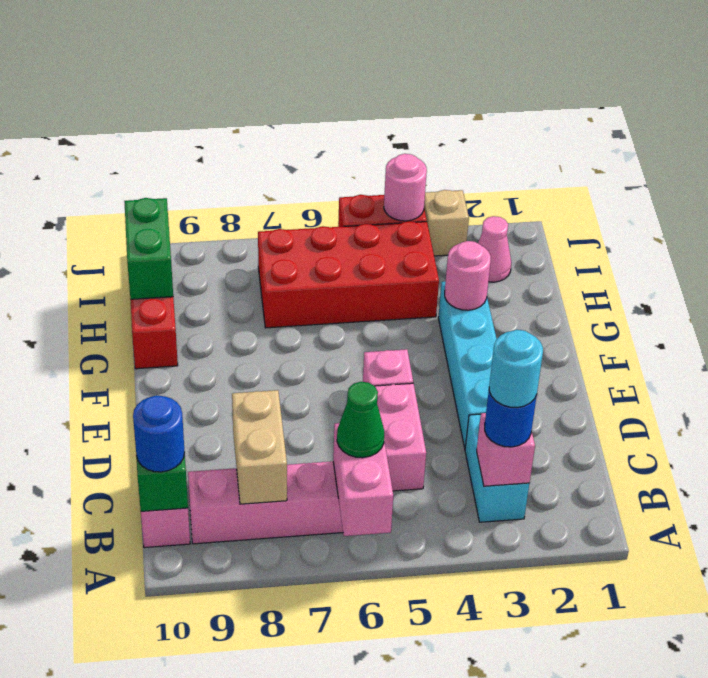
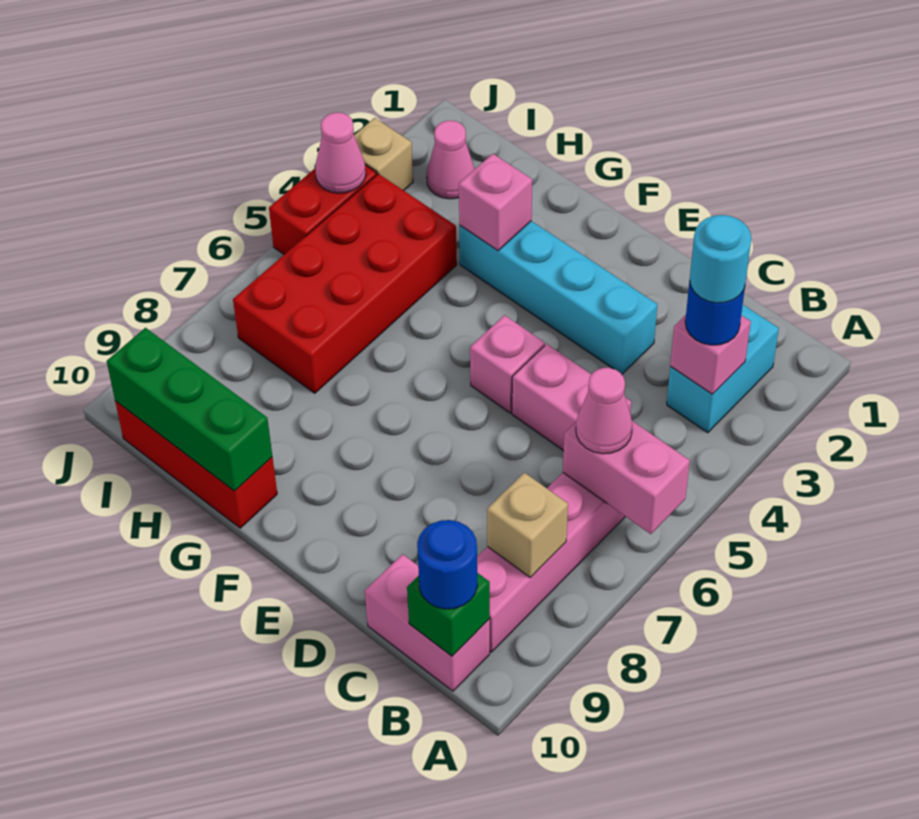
cyan brick B3:C3 level 1 -> cyan brick B2:B3 level 1
green cone B6 level 3 -> pink cone B6 level 3
tan brick B8:C8 level 2 -> tan brick B8 level 2
pink round brick G3 level 2 -> pink brick G3 level 2
green brick H10:I10 level 2 -> green brick G10:I10 level 2
pink round brick J4 level 2 -> pink cone J4 level 2

